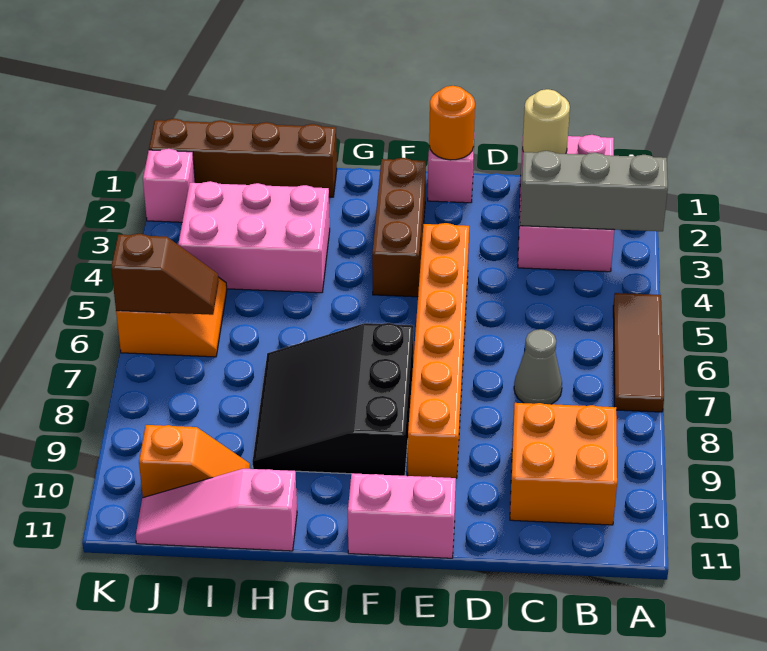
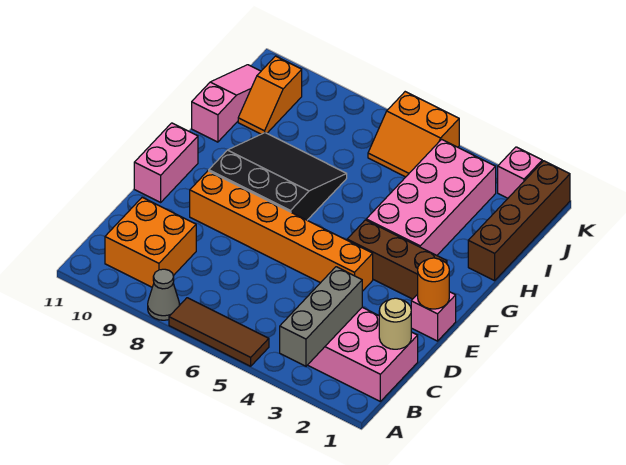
grey cone C7 level 1 -> grey cone A8 level 1
pink brick H3:J4 level 1 -> pink brick G3:J4 level 1
brown slope J6:K6 level 2 top K -> none

